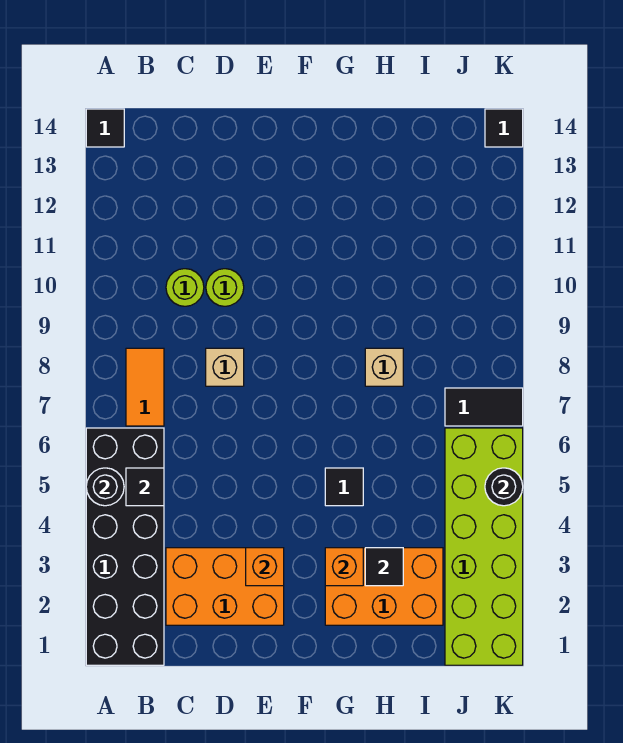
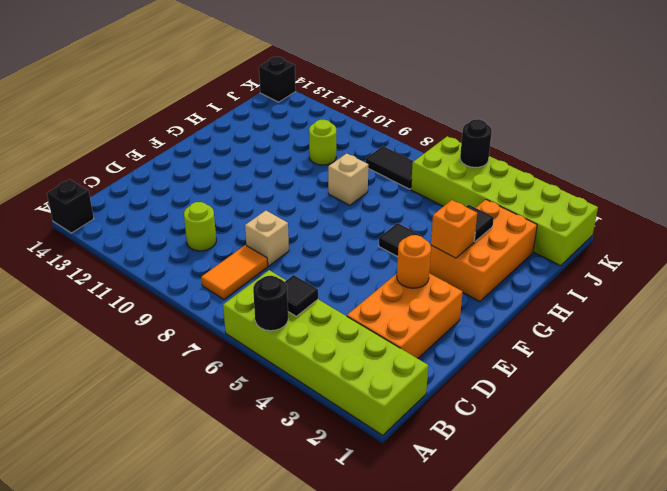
black brick A1:B6 level 1 -> lime brick A1:B6 level 1
black tile A14 level 1 -> black brick A14 level 1
orange tile B7:B8 level 1 -> orange tile B8:C8 level 1
lime round brick D10 level 1 -> lime round brick I10 level 1
orange brick E3 level 2 -> orange round brick E3 level 2
black tile J7:K7 level 1 -> black tile J7:J8 level 1
black tile K14 level 1 -> black brick K14 level 1

